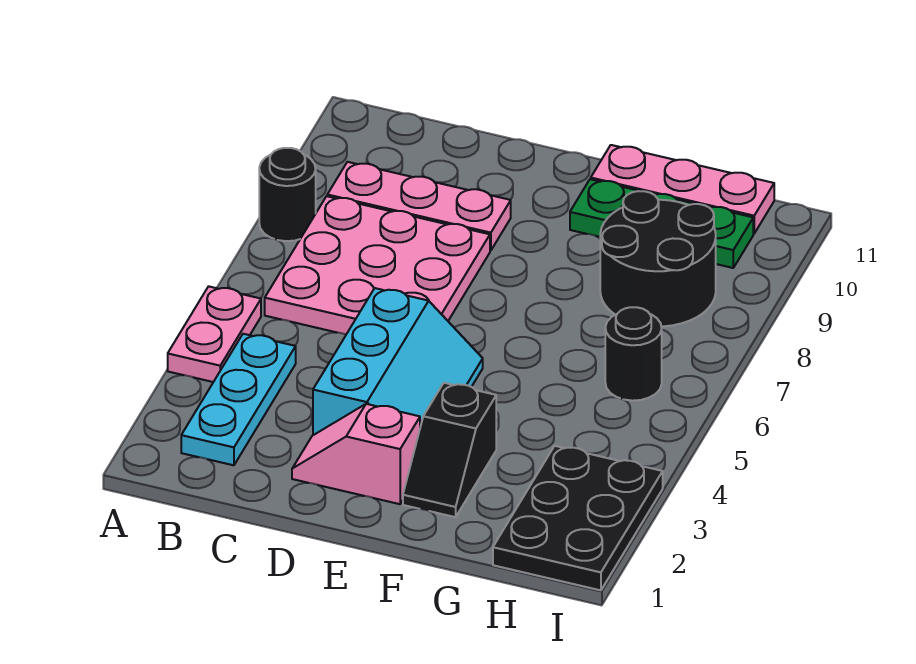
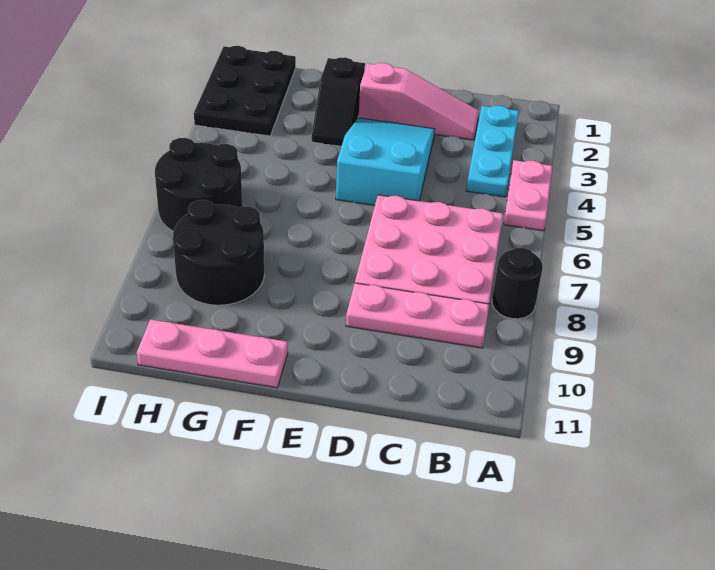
pink slope D2:E2 level 1 top E -> pink slope C2:E2 level 1 top E
cyan slope D3:E5 level 1 top D -> cyan slope D3:E5 level 1 top 5
black slope F2:F3 level 1 top 3 -> black slope F2:F3 level 1 top 2
green plate F10:H10 level 1 -> none
black round brick H6 level 1 -> black round brick H6:I7 level 1

